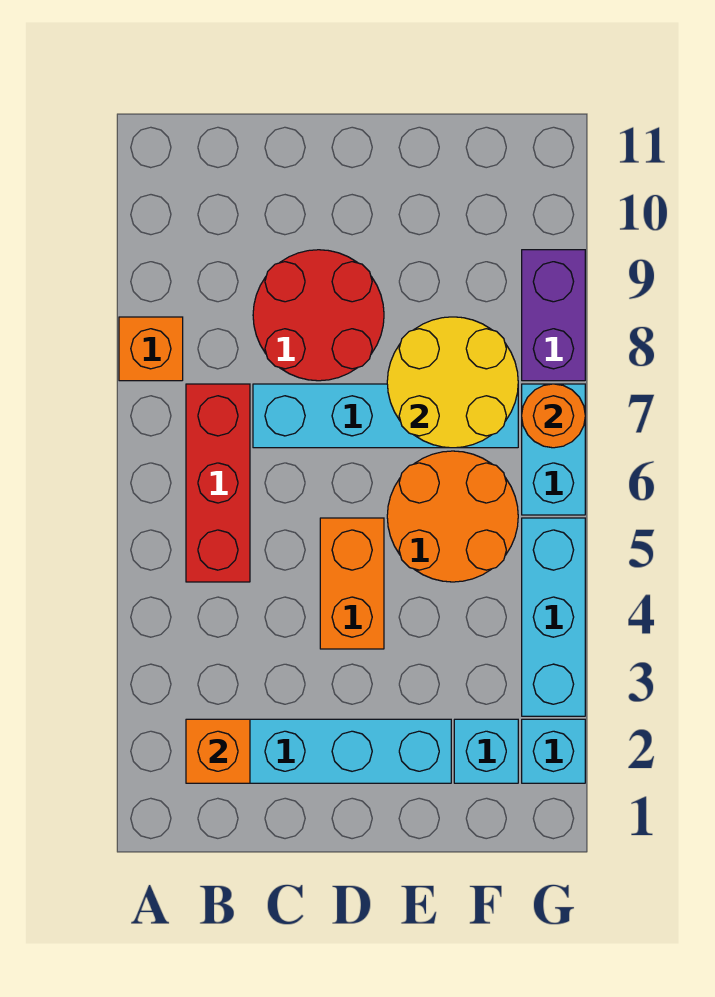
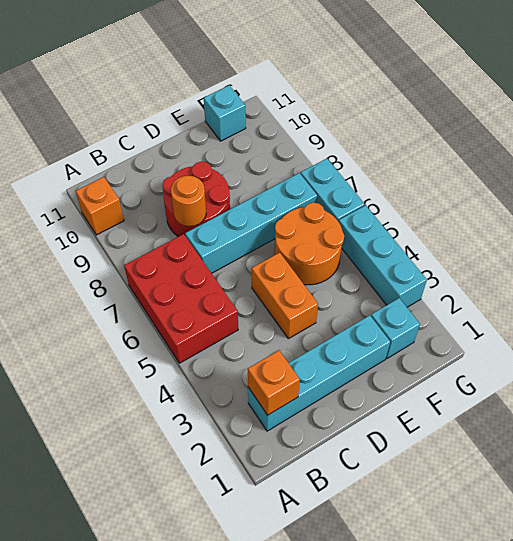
orange brick A8 level 1 -> orange brick A10 level 1
red brick B5:B7 level 1 -> red brick A5:B7 level 1
yellow round brick E7:F8 level 2 -> none
cyan brick G2 level 1 -> cyan brick F11 level 1
orange round brick G7 level 2 -> orange round brick C8 level 2
purple brick G8:G9 level 1 -> none

